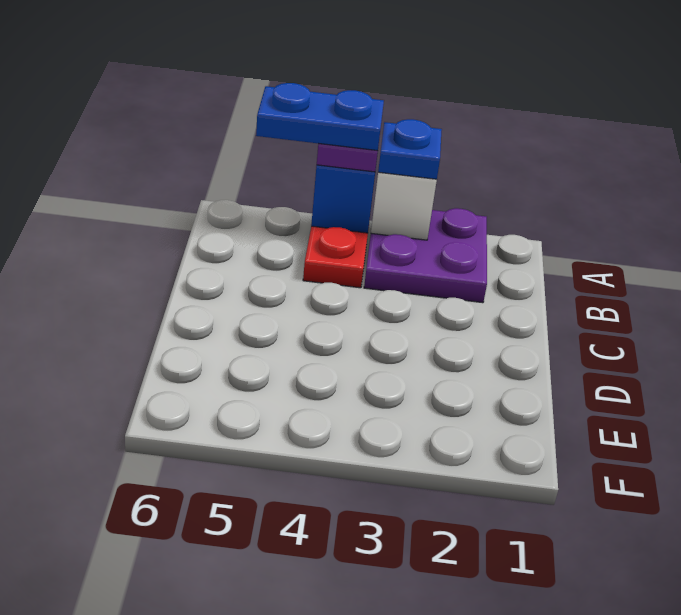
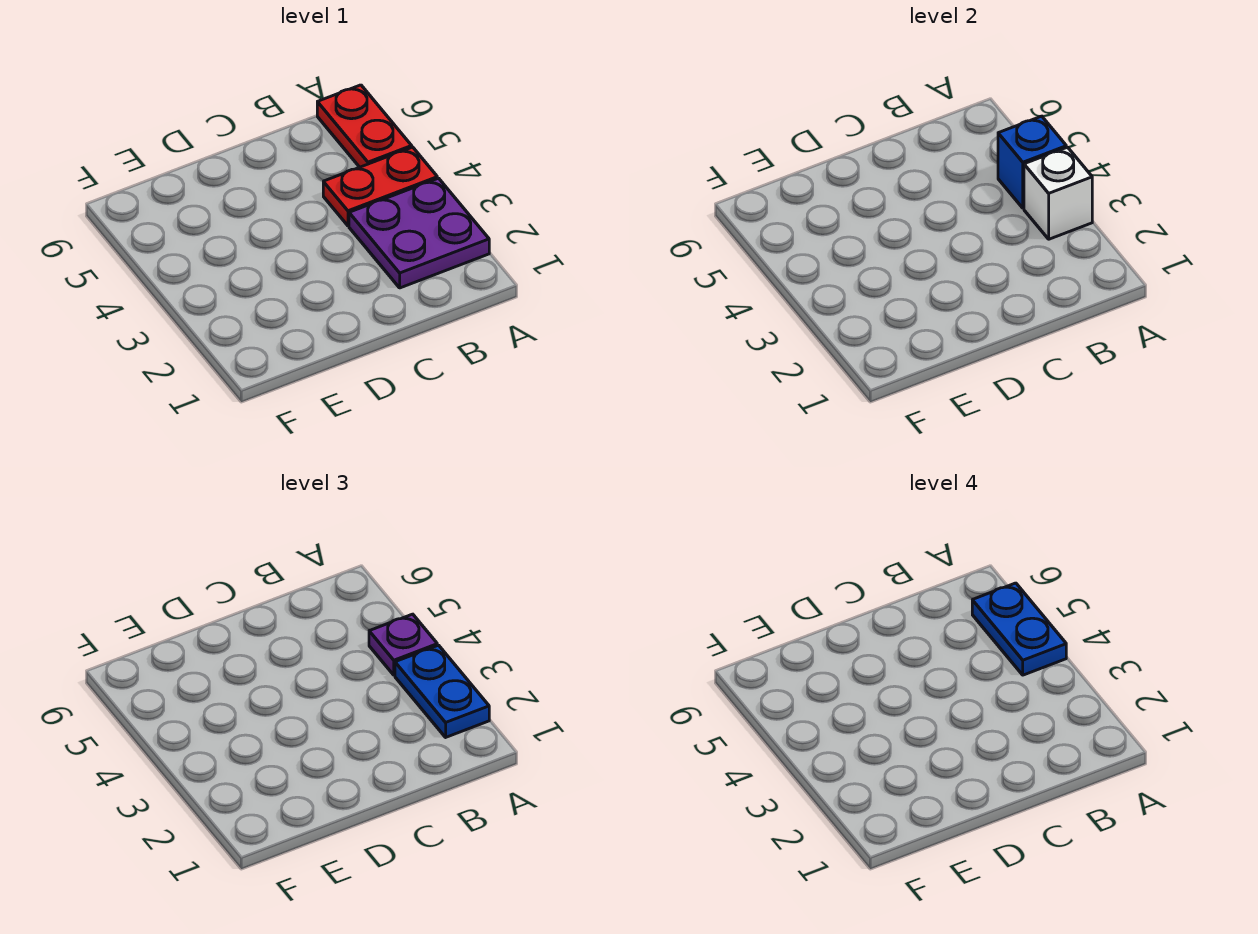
blue plate A3 level 3 -> blue plate A2:A3 level 3
none -> red plate A5:A6 level 1

